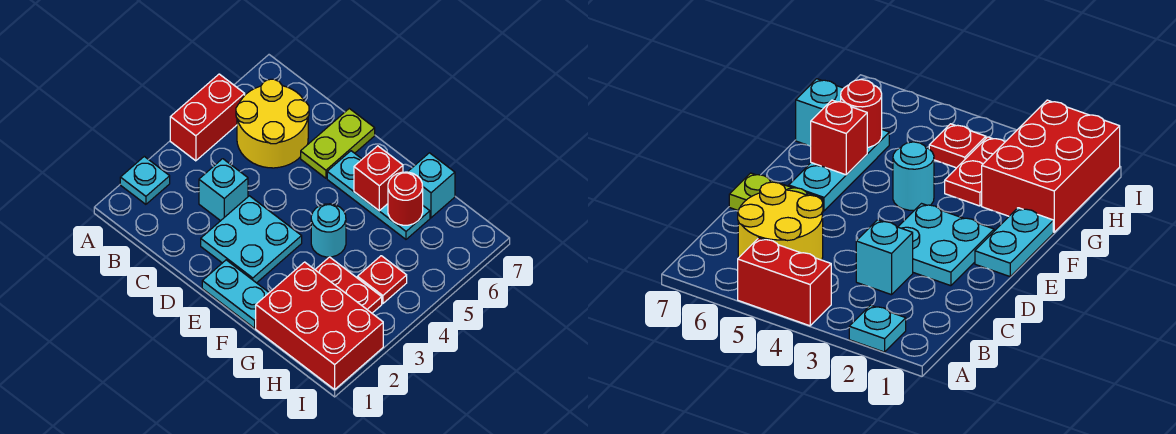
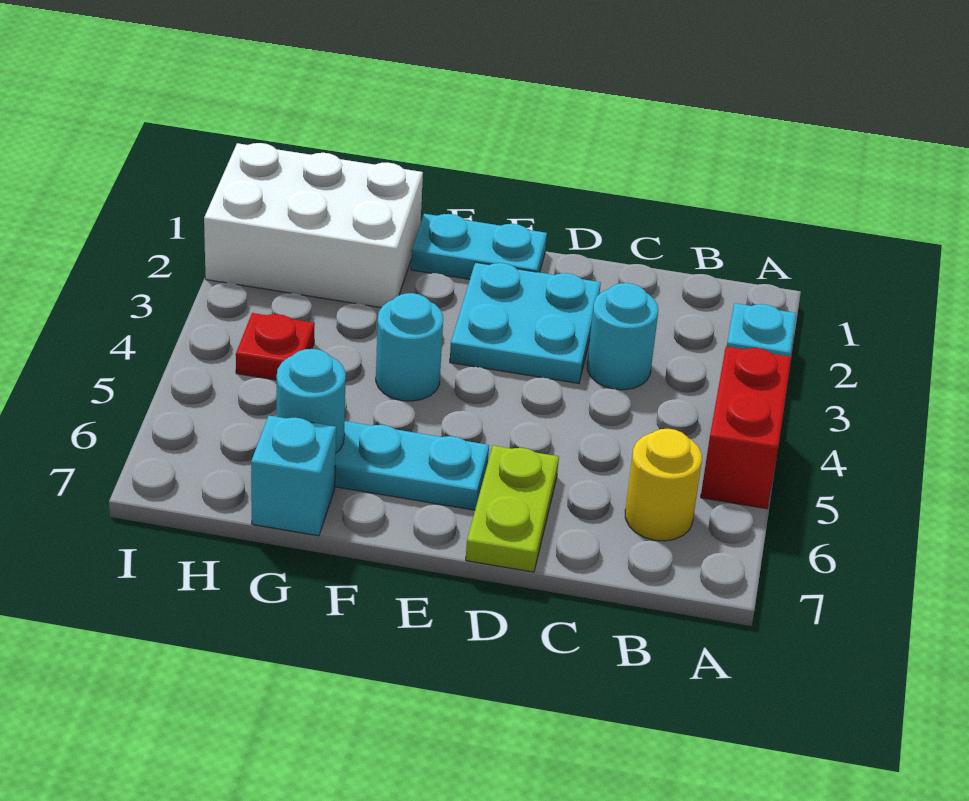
yellow round brick B5:C6 level 1 -> yellow round brick B6 level 1
cyan brick C3 level 1 -> cyan round brick C3 level 1
red brick F6 level 2 -> none
red brick G1:I2 level 1 -> white brick G1:I2 level 1
red plate G3:H3 level 1 -> none
red round brick G6 level 2 -> cyan round brick G6 level 2

